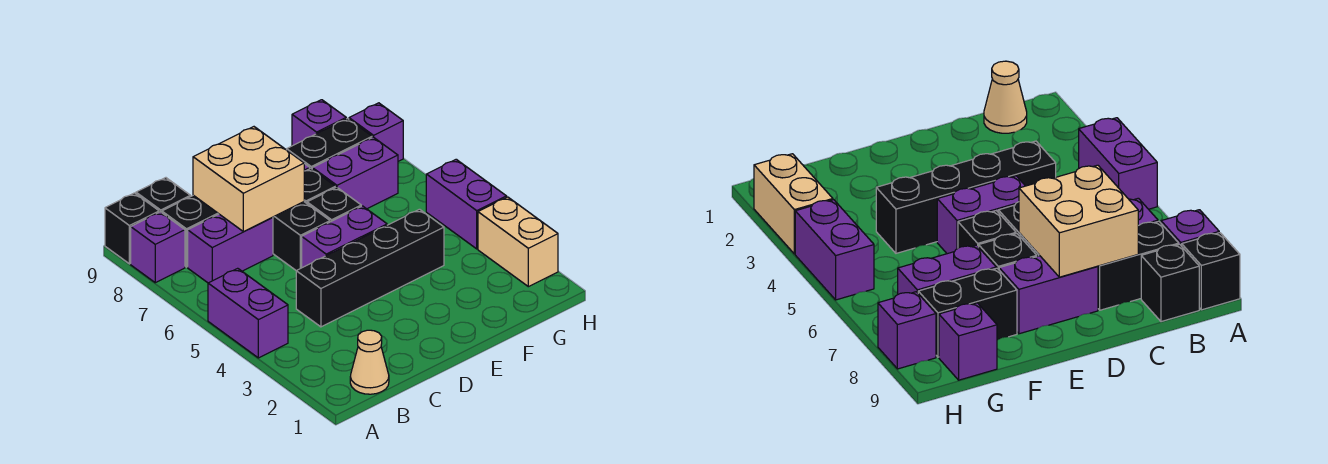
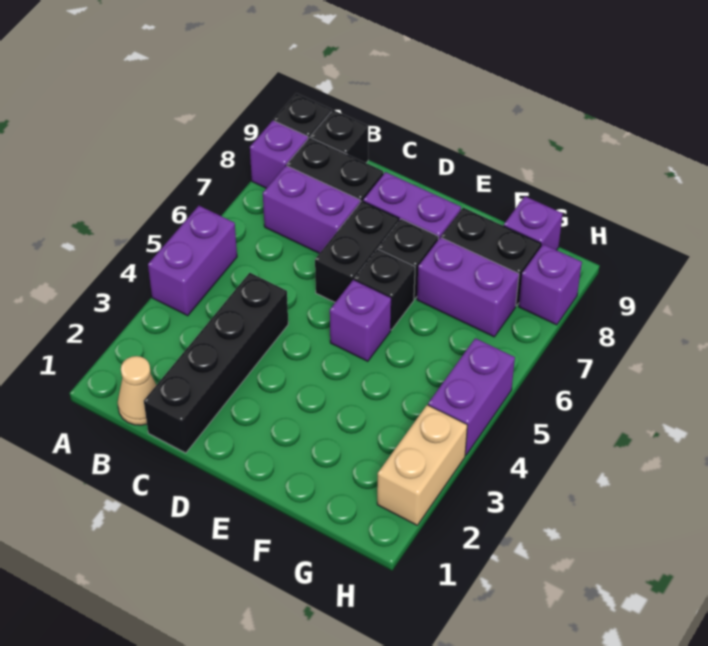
black brick C4:F4 level 1 -> black brick C1:C4 level 1
tan brick C7:D8 level 2 -> none
purple brick D5:E5 level 1 -> purple brick E5 level 1

